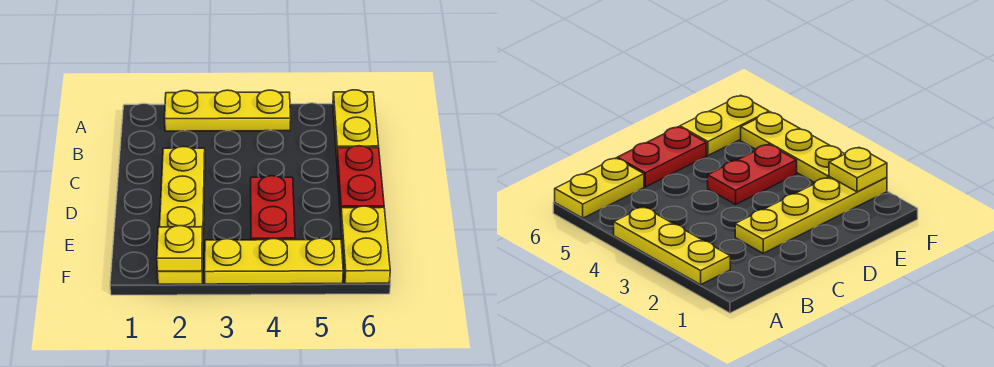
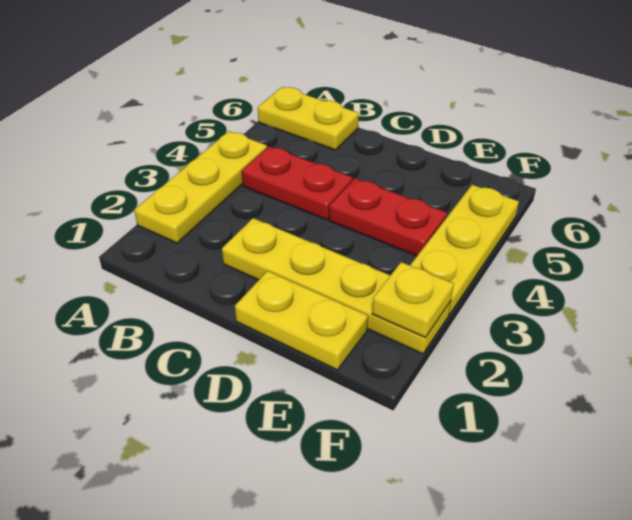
red plate C6:D6 level 1 -> red plate B4:C4 level 1
yellow plate E6:F6 level 1 -> yellow plate D1:E1 level 1

